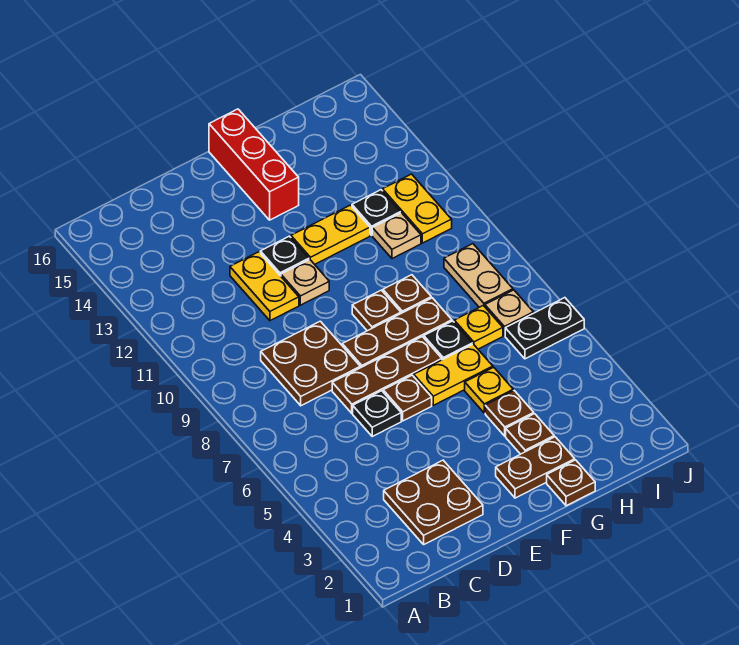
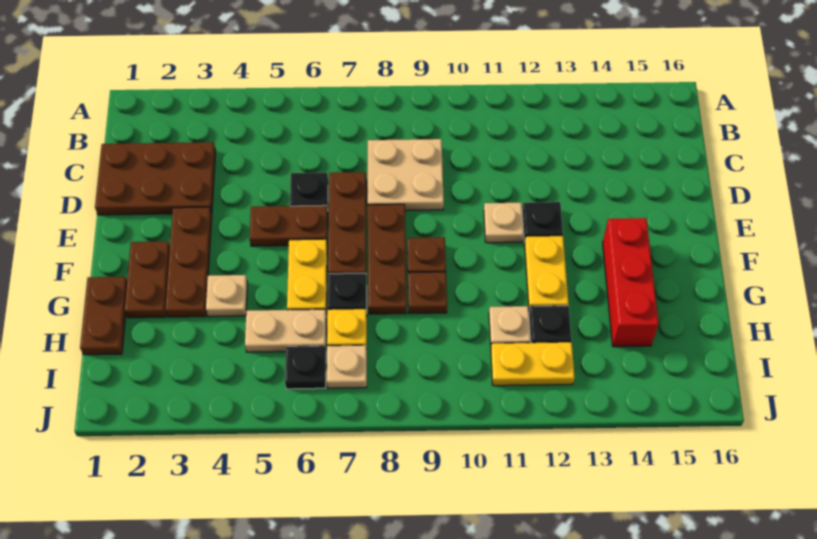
brown plate C2:D3 level 1 -> brown plate C1:D3 level 1
brown plate C8:D9 level 1 -> tan plate C8:D9 level 1
yellow plate D11:D12 level 1 -> none
brown plate E6 level 1 -> brown plate E5:E6 level 1
red brick F14:F16 level 1 -> red brick F14:H14 level 1
brown plate G1 level 1 -> brown plate G1:H1 level 1
brown plate G3 level 1 -> brown plate E3:G3 level 1
brown plate G4 level 1 -> tan plate G4 level 1
yellow plate G5 level 1 -> none
black plate I6:J6 level 1 -> black plate I6 level 1
tan plate I8:I9 level 1 -> tan plate H5:H6 level 1

